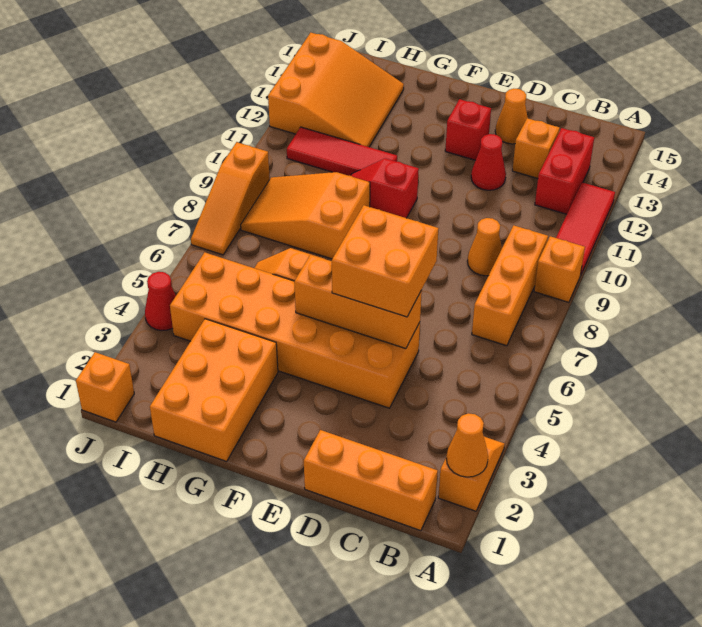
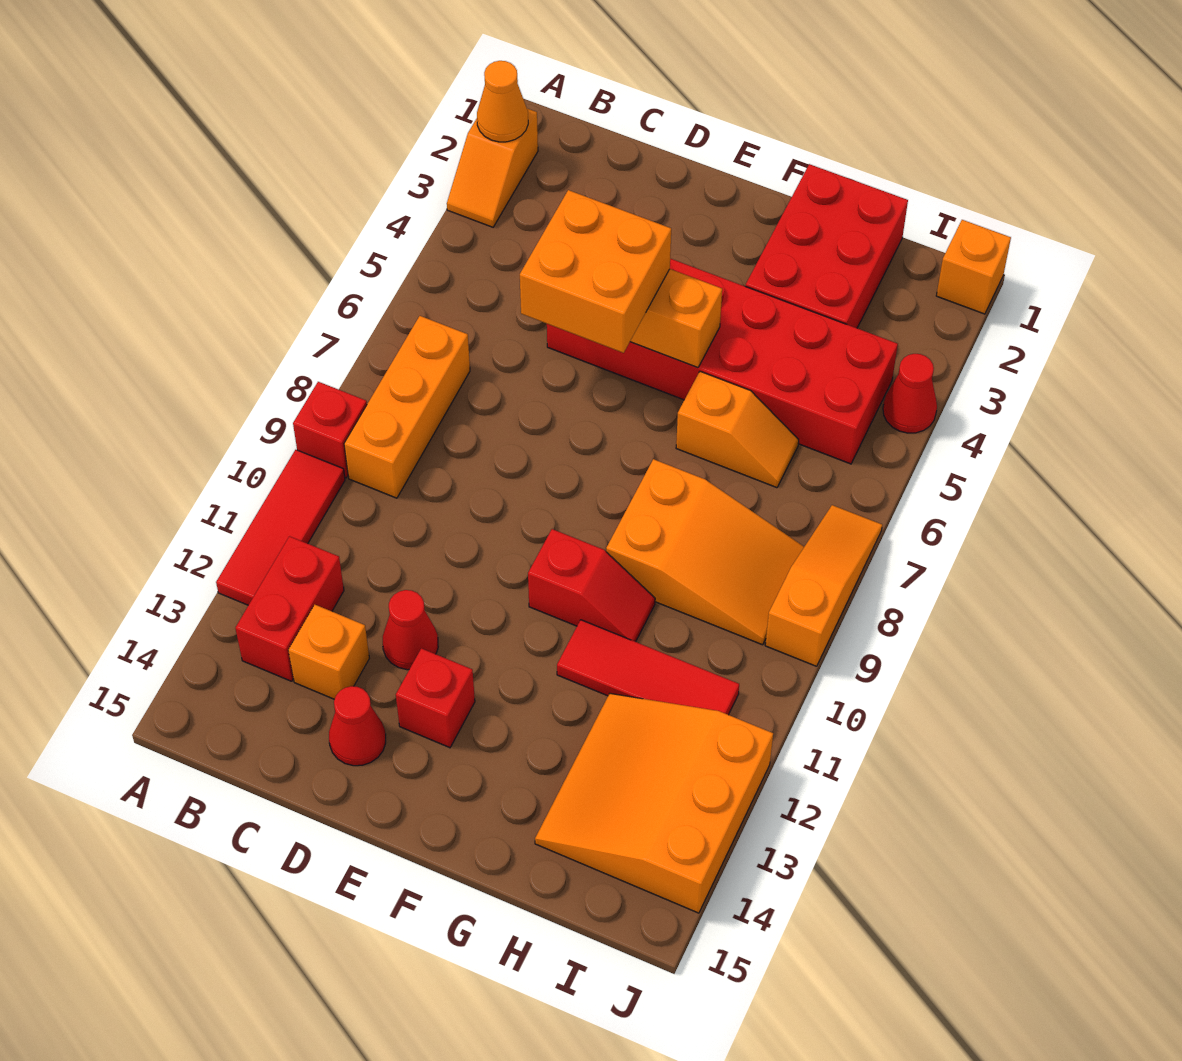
orange brick A9 level 1 -> red brick A9 level 1
orange brick B1:D1 level 1 -> none
orange cone C9 level 1 -> none
orange brick D4:I5 level 1 -> red brick D4:I5 level 1
orange cone D14 level 1 -> red cone D14 level 1
orange brick G1:H3 level 1 -> red brick G1:H3 level 1

